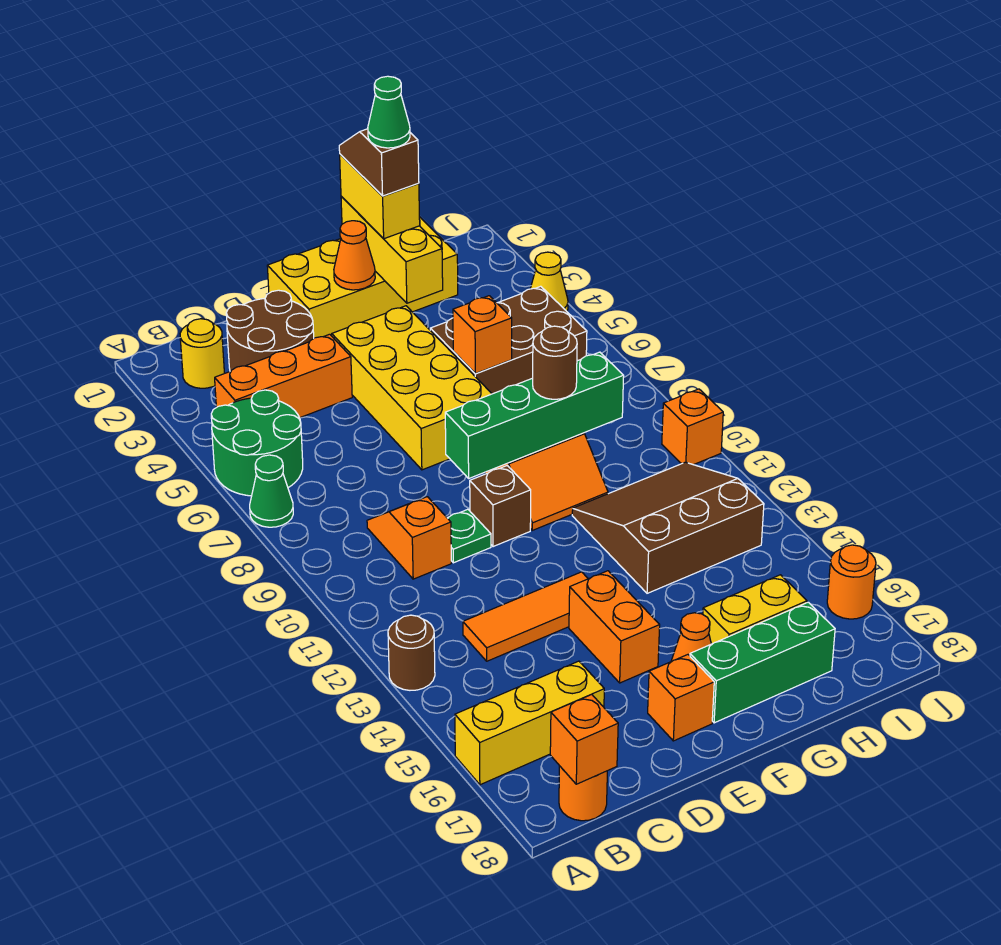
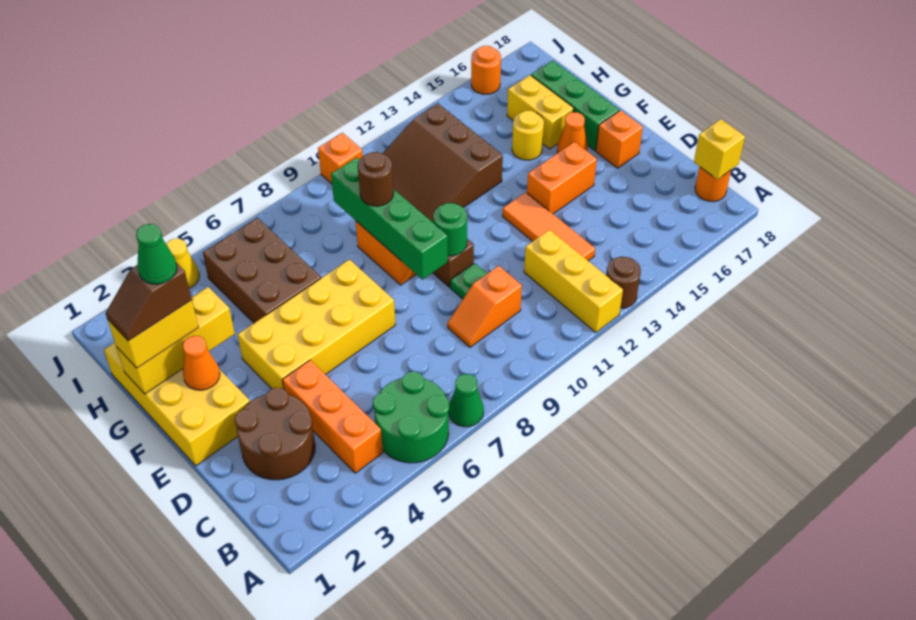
yellow brick A16:C16 level 1 -> yellow brick A12:C12 level 1
yellow round brick B2 level 1 -> yellow round brick G15 level 1
orange brick B18 level 2 -> yellow brick B18 level 2
none -> green round brick E10 level 2
orange brick G6 level 2 -> none

